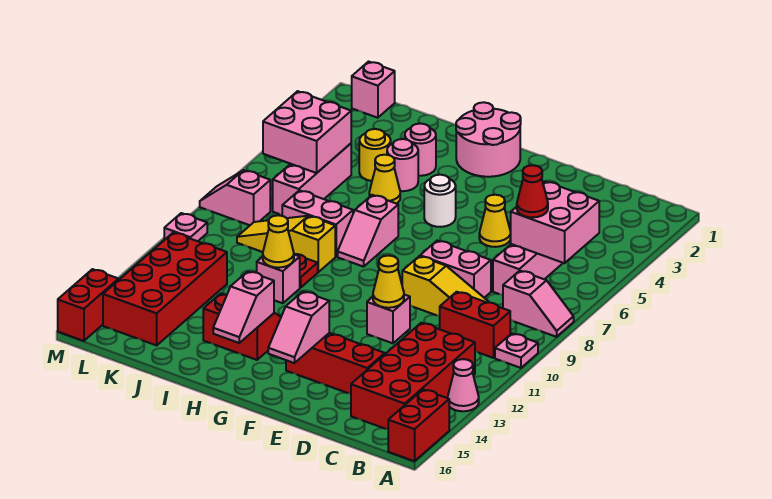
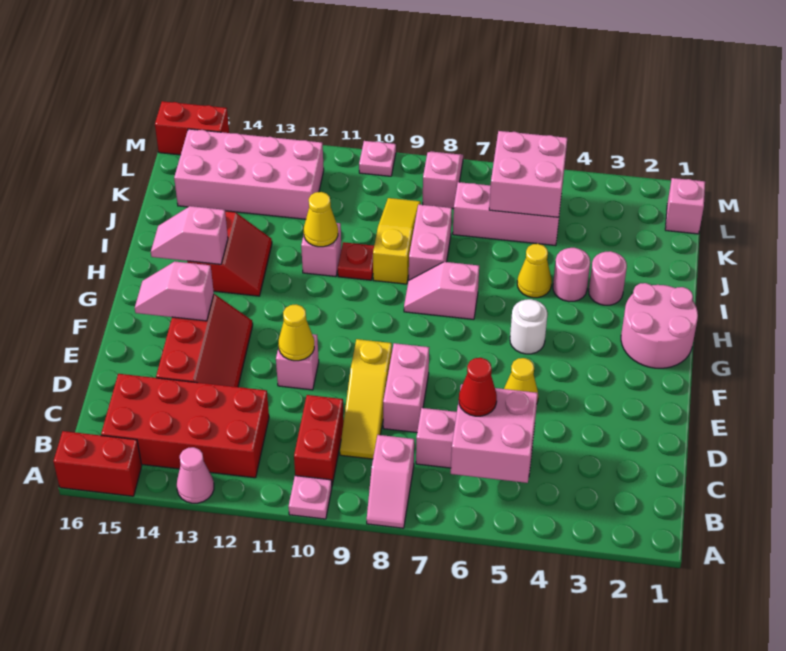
yellow round brick J4 level 1 -> none
red brick K12:L15 level 1 -> pink brick K12:L15 level 1

